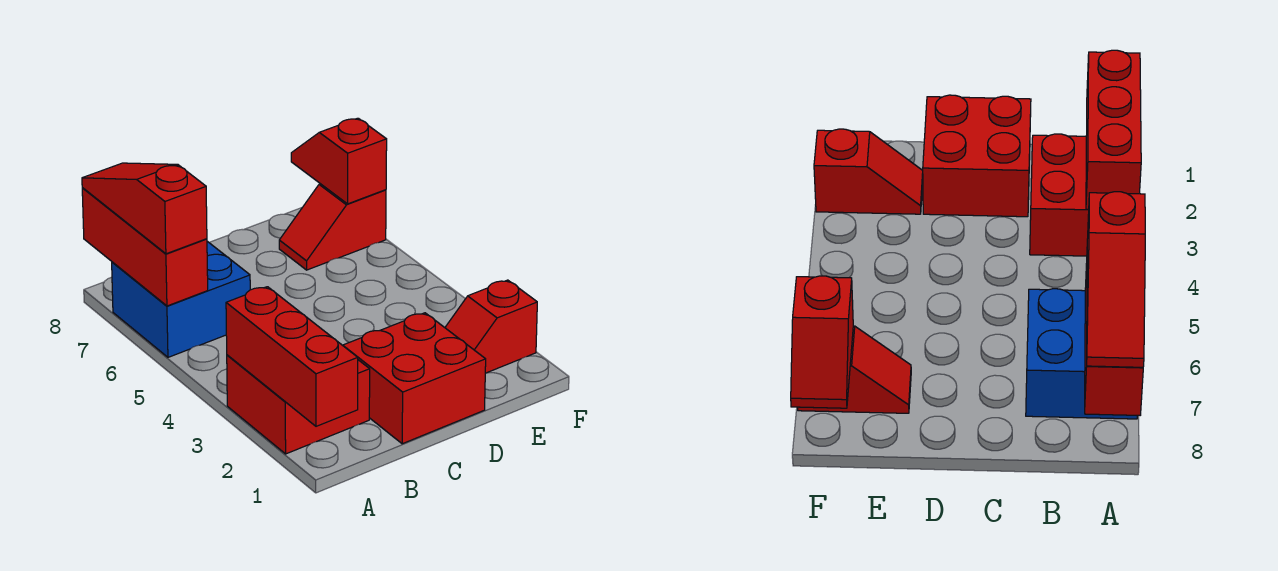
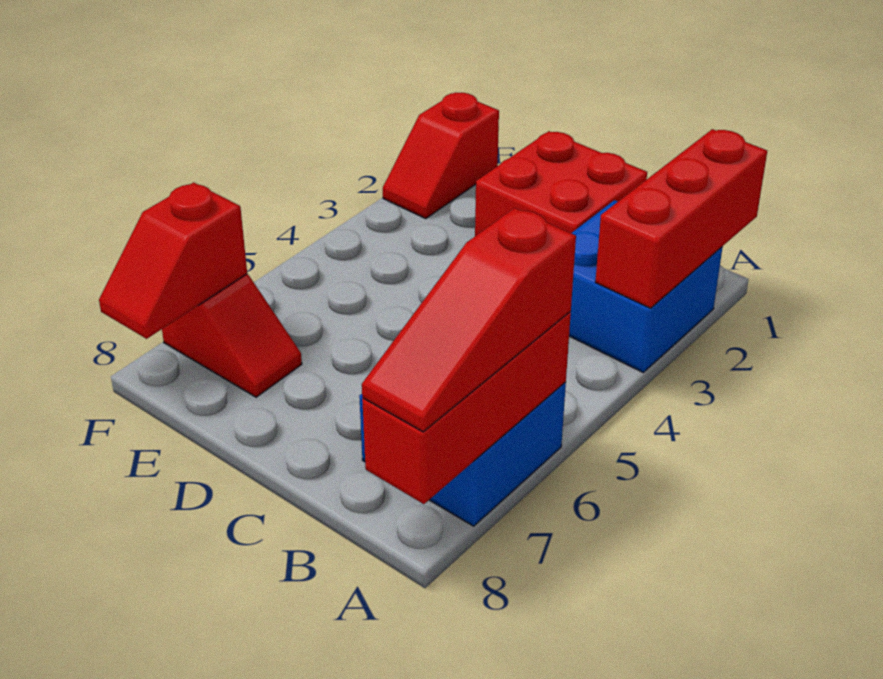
red brick A2:B3 level 1 -> blue brick A2:B3 level 1
red slope E2:F2 level 1 top F -> red slope F1:F2 level 1 top 1

